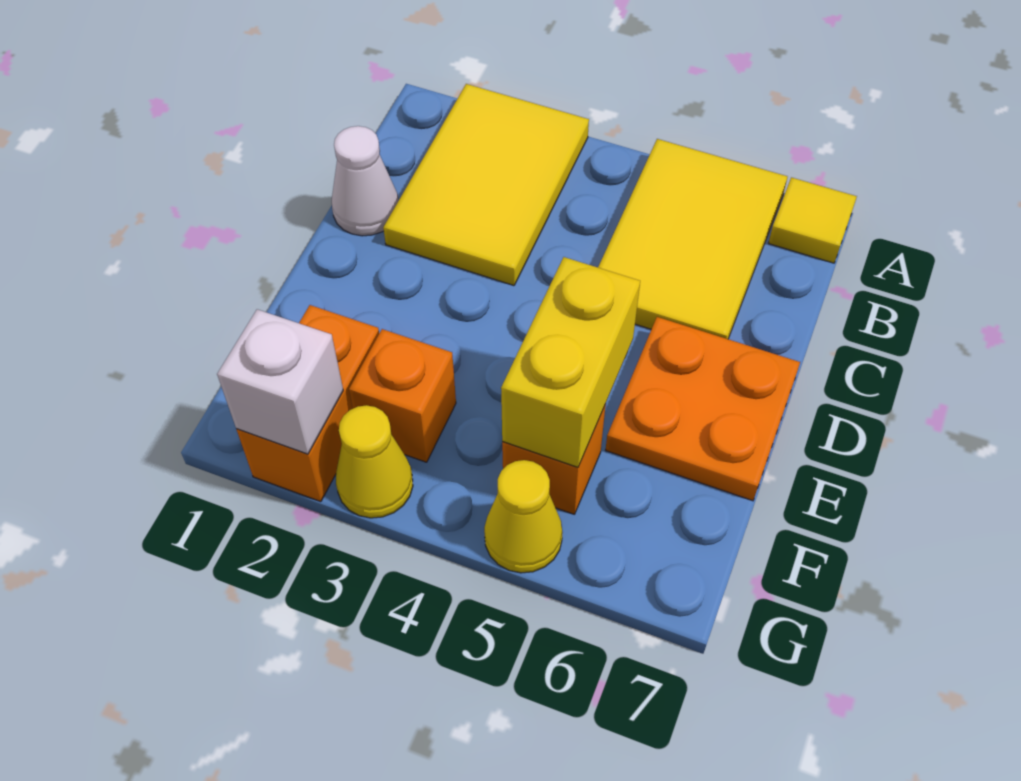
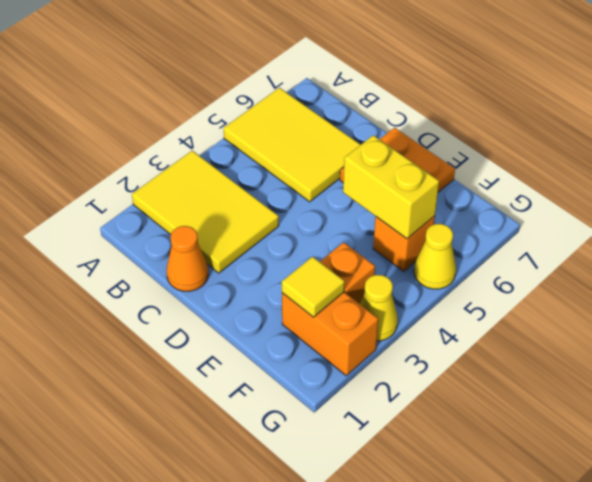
yellow tile A7 level 1 -> yellow tile F2 level 2
white cone C1 level 1 -> orange cone C1 level 1
white brick G2 level 2 -> none

